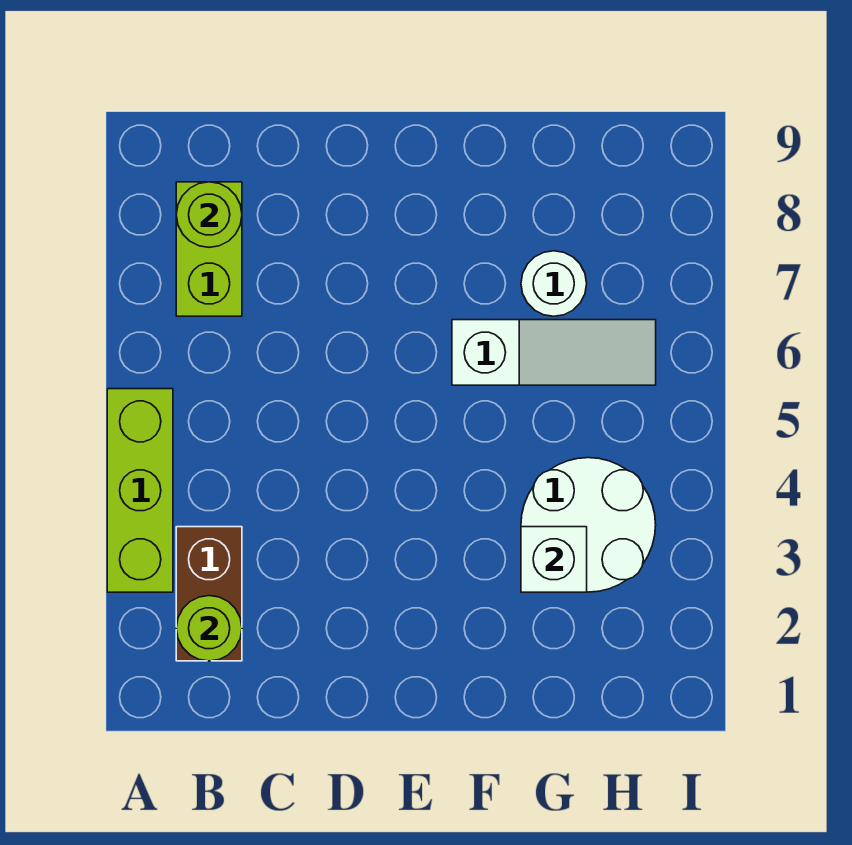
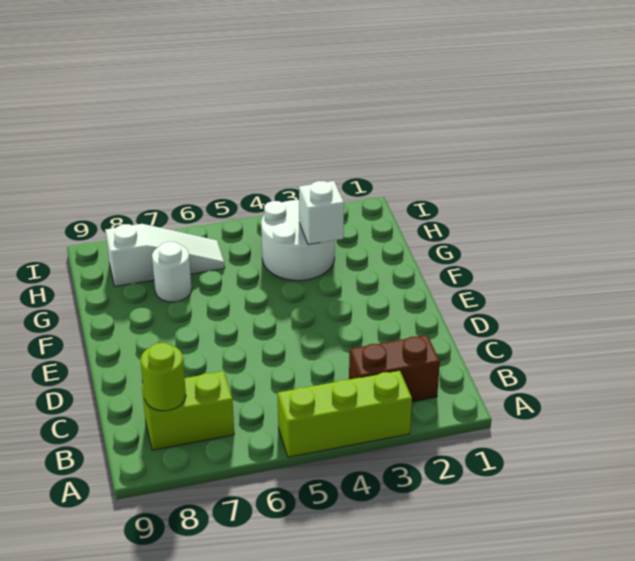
lime round brick B2 level 2 -> none
white slope F6:H6 level 1 top F -> white slope H6:H8 level 1 top 8

